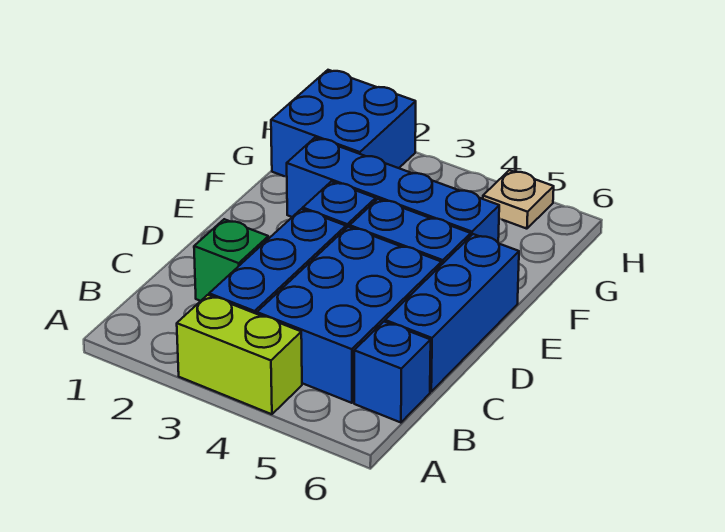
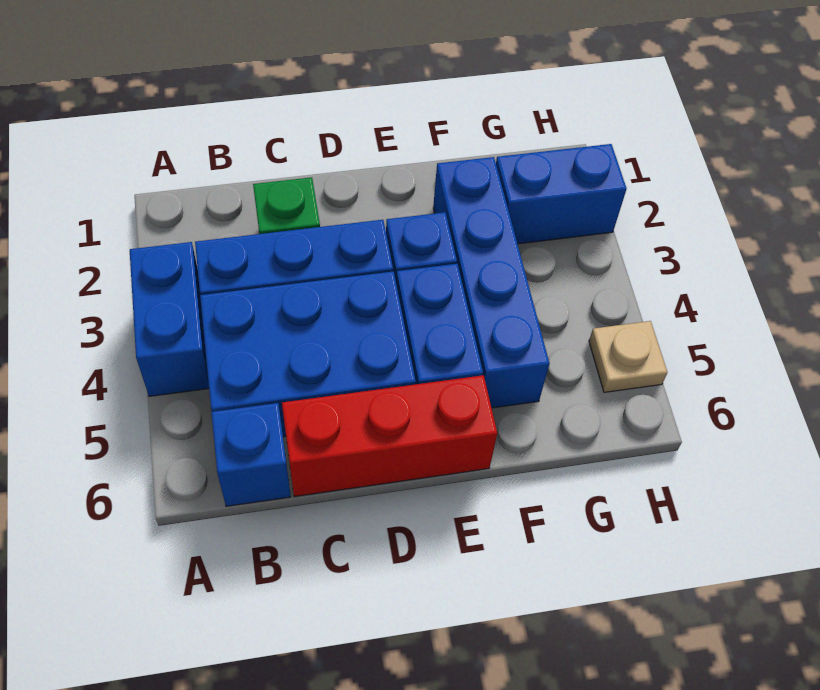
lime brick A3:A4 level 1 -> blue brick A3:A4 level 1
blue brick C6:E6 level 1 -> red brick C6:E6 level 1
blue brick G1:H2 level 1 -> blue brick G2:H2 level 1

